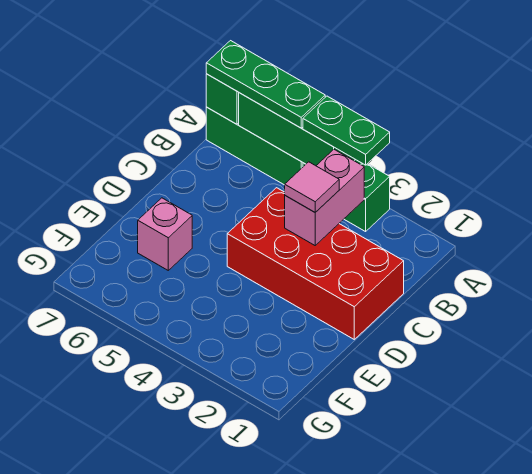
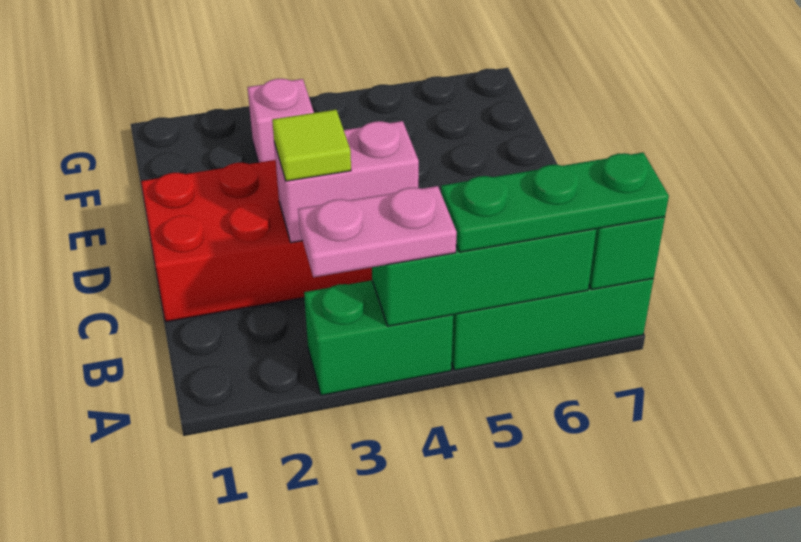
green plate A3:A4 level 3 -> pink plate A3:A4 level 3
pink brick B3:C3 level 2 -> pink brick C3:C4 level 2
pink tile C3 level 3 -> lime tile C3 level 3
pink brick E6 level 1 -> pink brick F3 level 1

